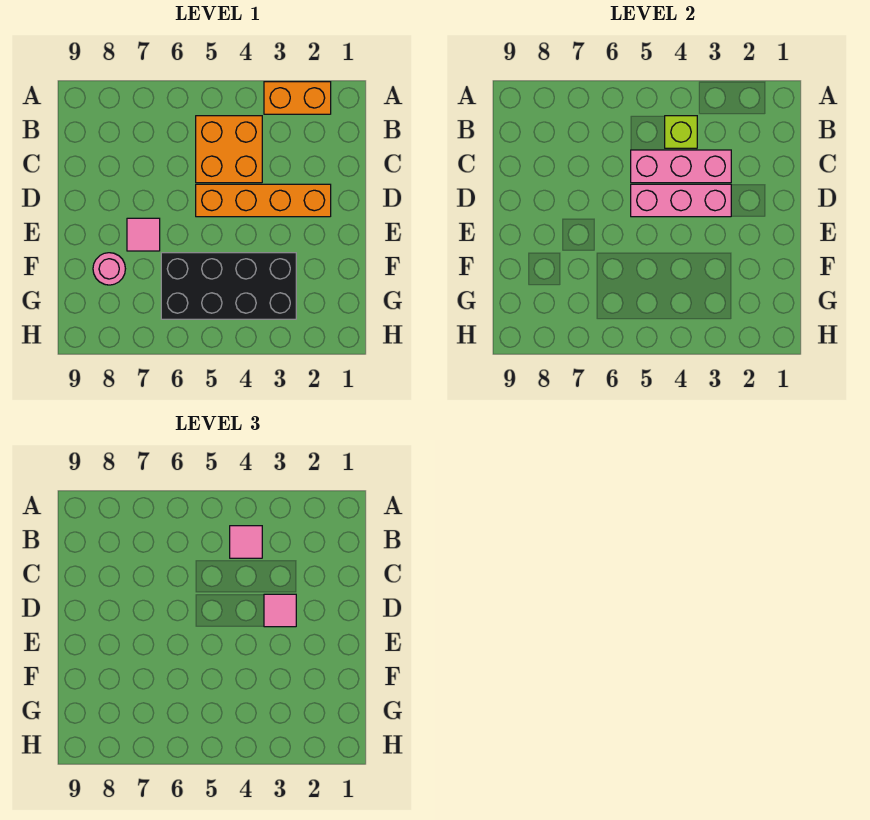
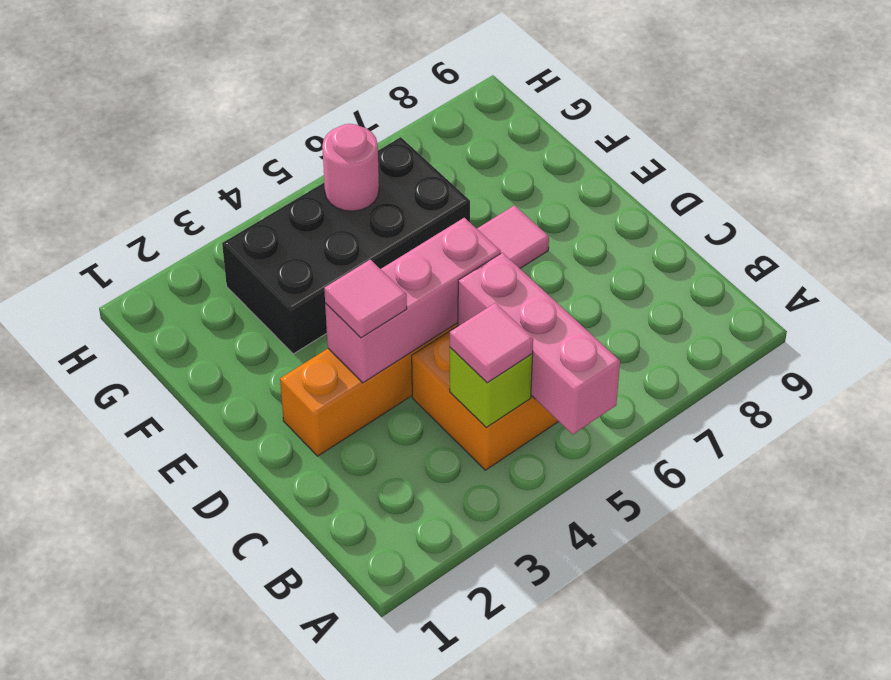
orange brick A2:A3 level 1 -> none
pink brick C3:C5 level 2 -> pink brick A5:C5 level 2
pink round brick F8 level 1 -> pink round brick G5 level 2

